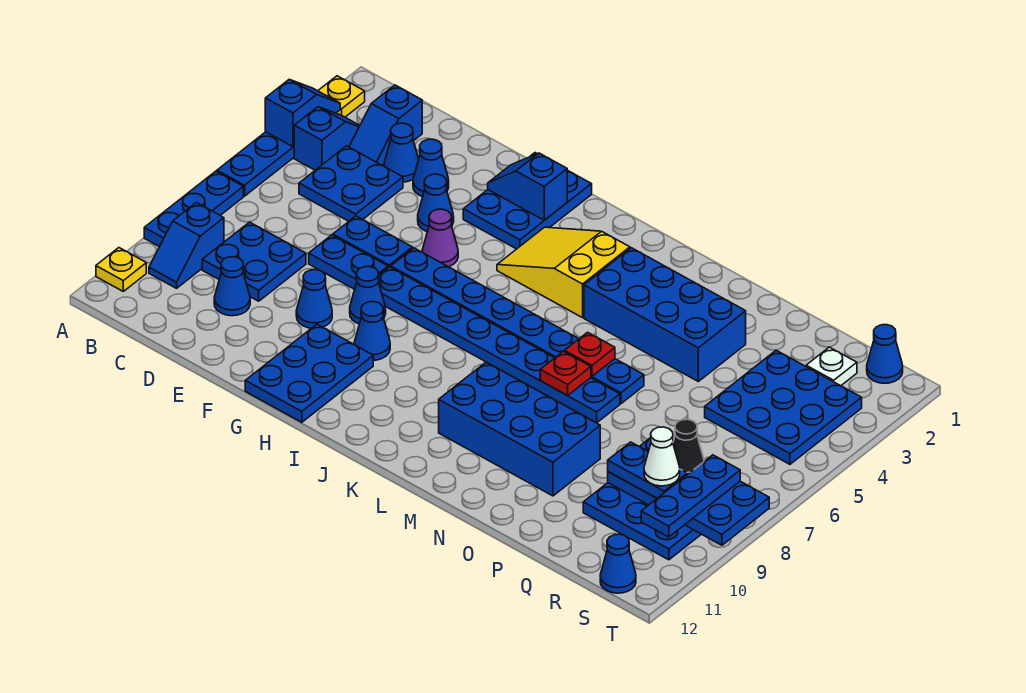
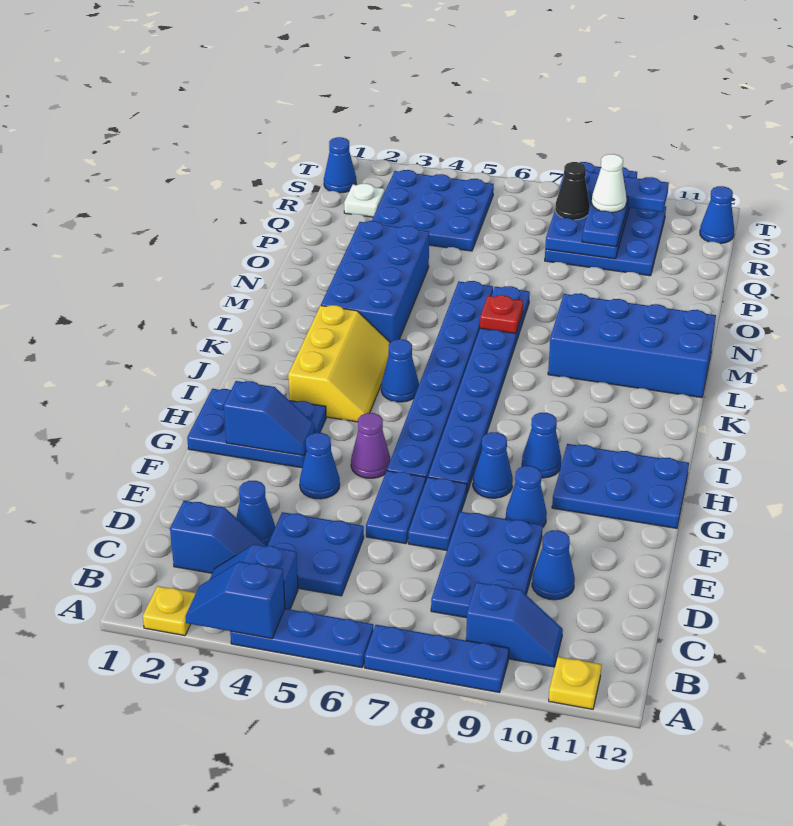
blue plate C8:D9 level 1 -> blue plate C8:E9 level 1
blue cone E3 level 1 -> blue cone J5 level 1
blue slope G2:H2 level 2 top H -> blue slope G2:G3 level 2 top 2
yellow slope I3:K4 level 1 top K -> yellow slope I3:K4 level 1 top 3
blue brick L9:O10 level 1 -> blue brick L9:M12 level 1
red plate M6 level 2 -> none

